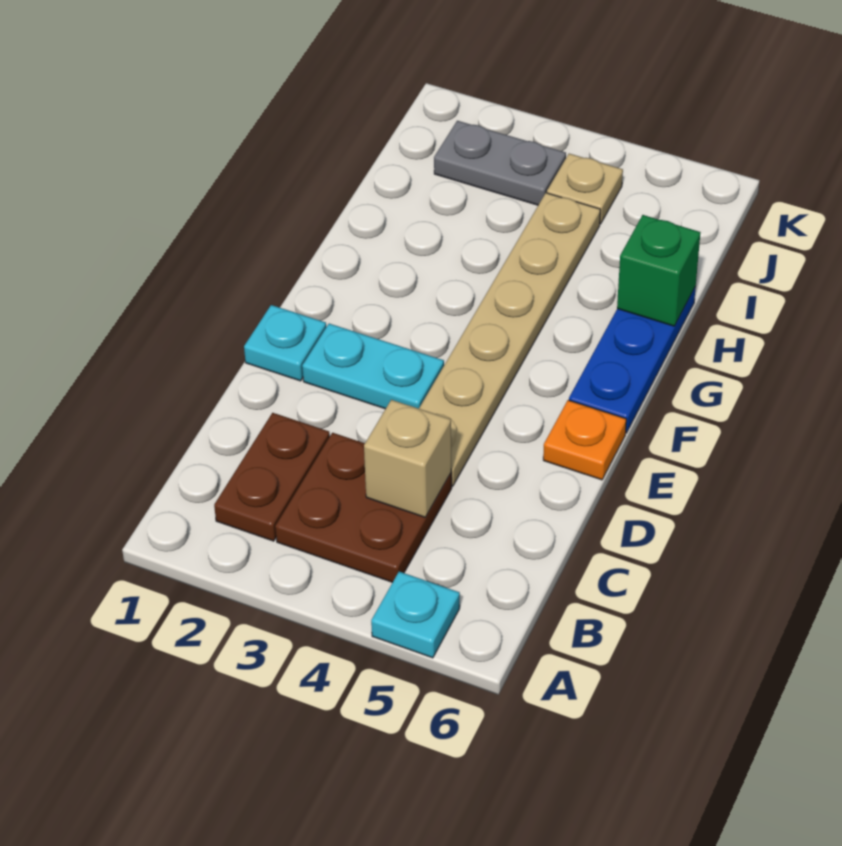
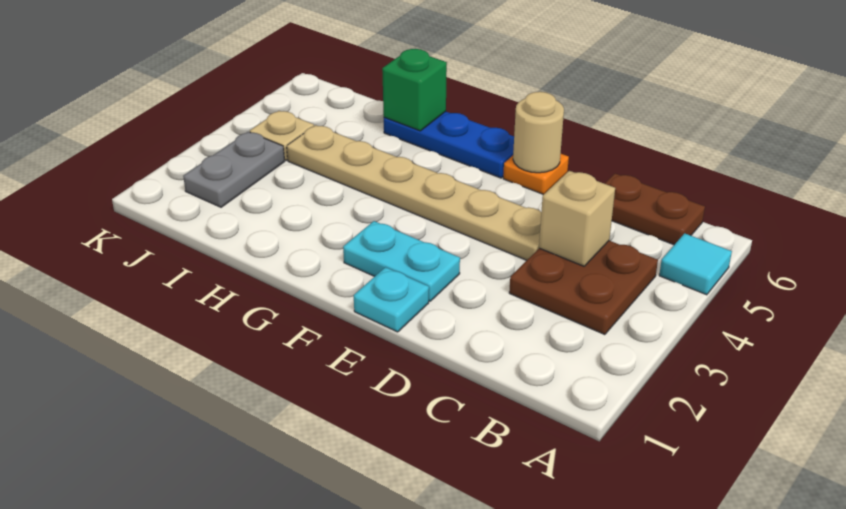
cyan plate A5 level 1 -> cyan tile A5 level 1
brown plate B2:C2 level 1 -> brown plate B6:C6 level 1
cyan plate E2:E3 level 1 -> cyan plate E2:F2 level 1
none -> tan round brick E6 level 2

